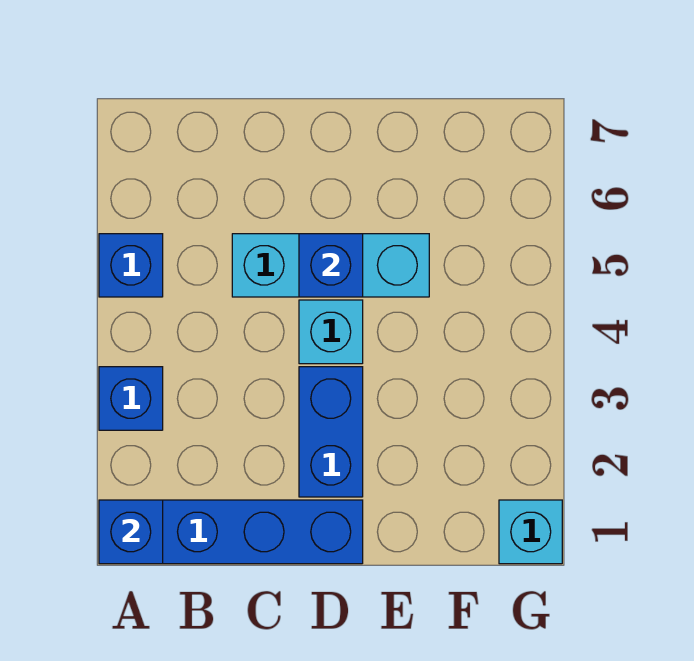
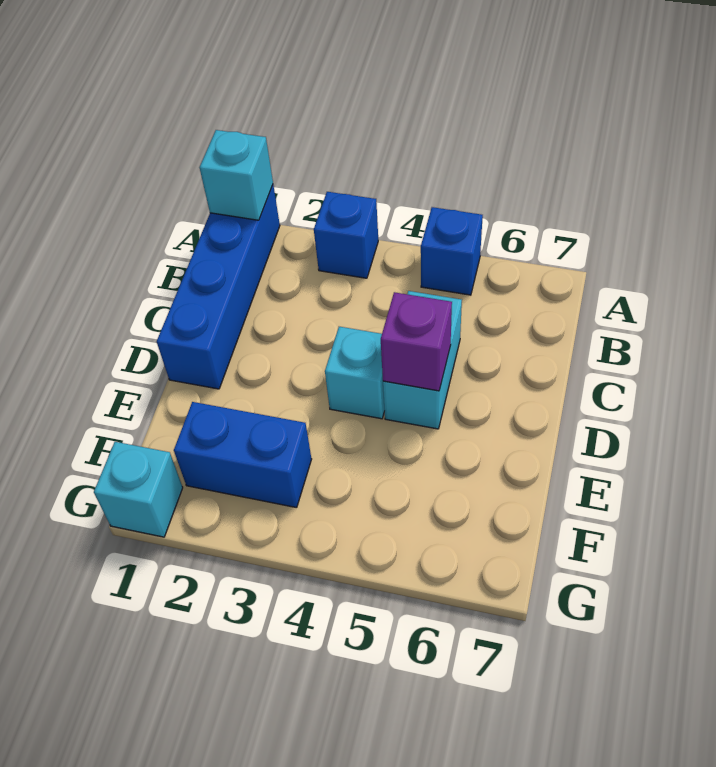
blue brick A1 level 2 -> cyan brick A1 level 2
cyan brick C5:E5 level 1 -> cyan brick C5:D5 level 1
blue brick D2:D3 level 1 -> blue brick F2:F3 level 1
blue brick D5 level 2 -> purple brick D5 level 2

